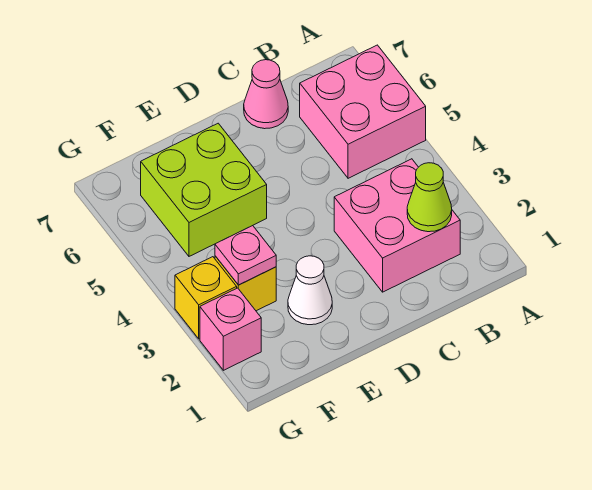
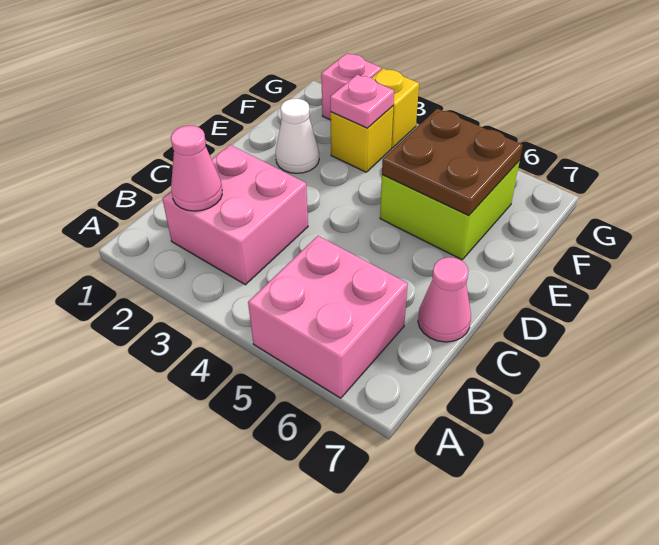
lime cone B2 level 2 -> pink cone B2 level 2
none -> brown plate E5:F6 level 2

